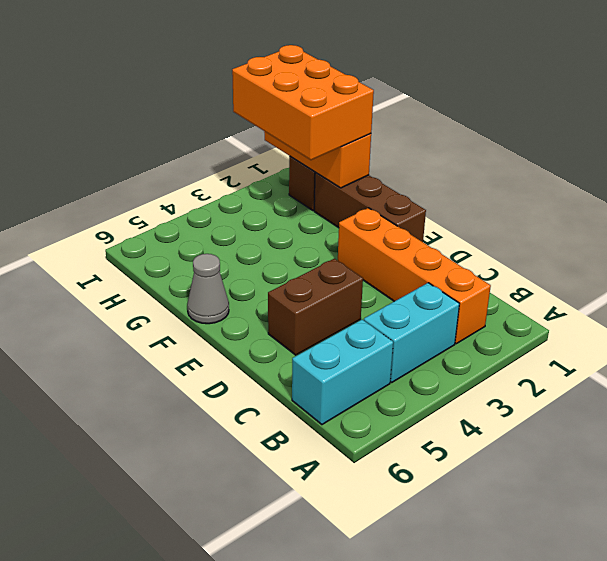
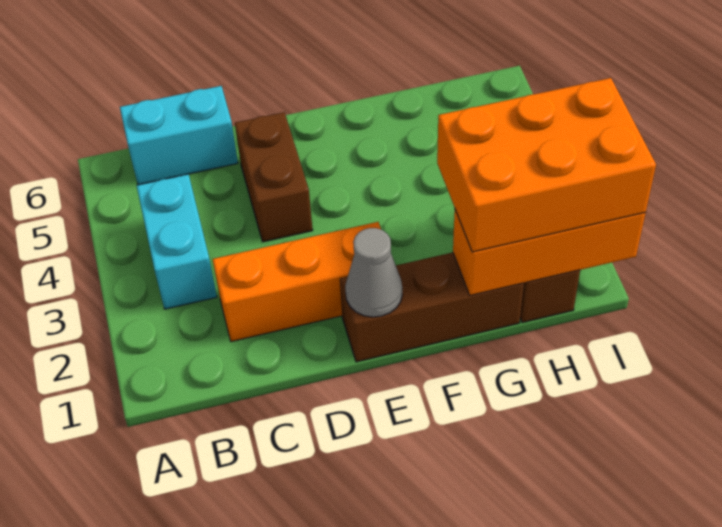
orange brick B2:E2 level 1 -> orange brick C2:E2 level 1
cyan brick B5:B6 level 1 -> cyan brick B6:C6 level 1
grey cone F6 level 1 -> grey cone E1 level 2

